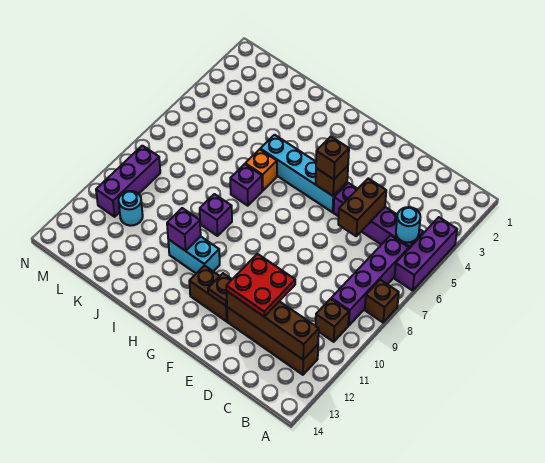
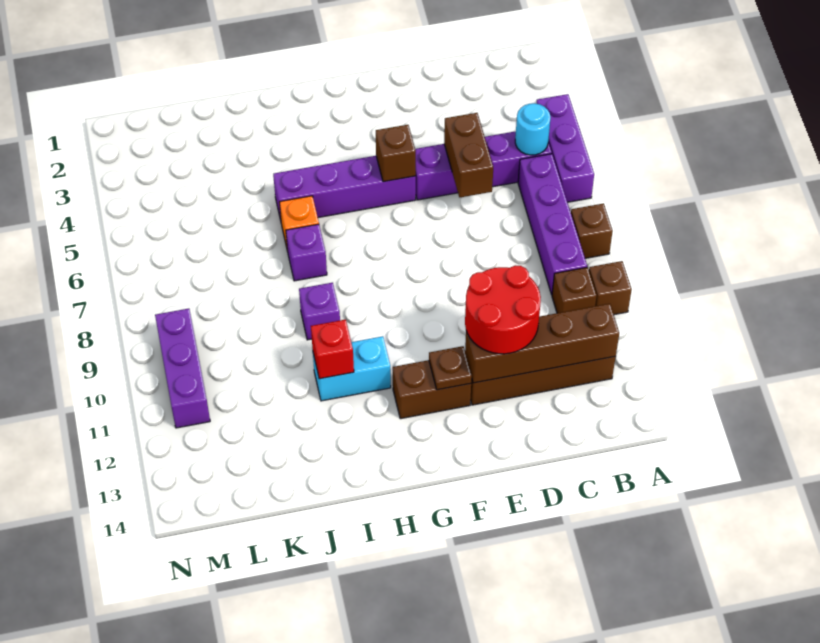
red plate D11:E12 level 3 -> red round brick D11:E12 level 3
cyan brick F5:I5 level 1 -> purple brick F5:I5 level 1
brown brick F5 level 3 -> brown brick A10 level 1
purple brick I11 level 2 -> red brick I11 level 2
cyan round brick L11 level 1 -> none

